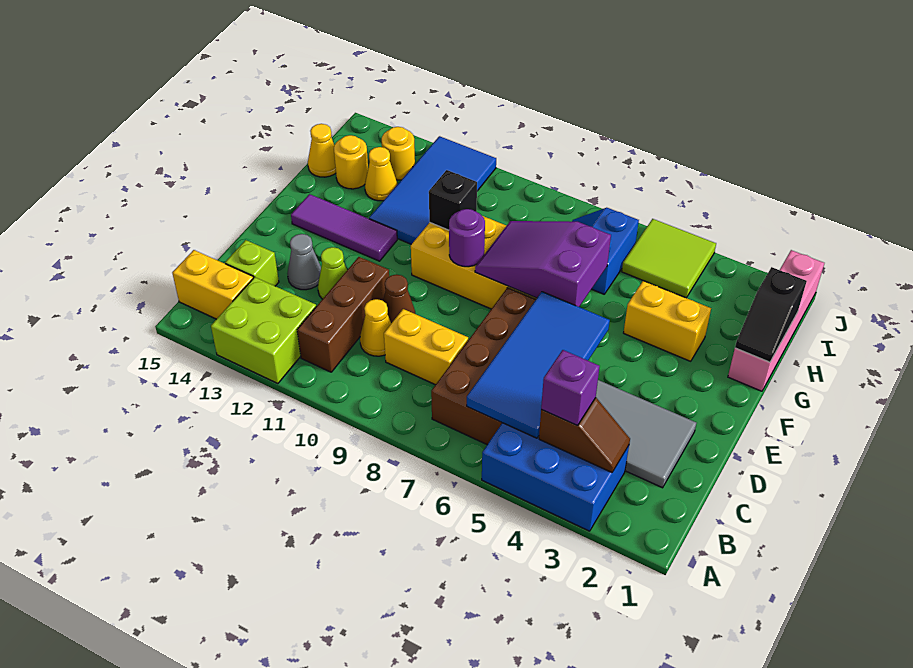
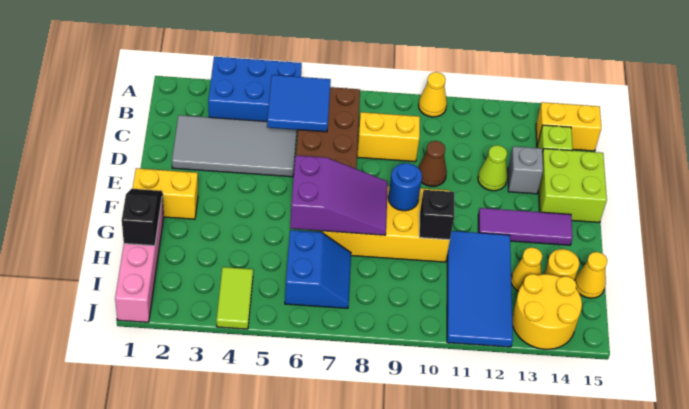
lime brick A12:B13 level 1 -> lime brick D14:E15 level 1
brown slope B3:B4 level 2 top 4 -> none
purple brick B4 level 3 -> none
blue tile B5:E6 level 2 -> blue tile B5:C6 level 2
brown brick B11:D11 level 1 -> none
yellow cone C10 level 1 -> yellow cone A10 level 1
grey cone D13 level 1 -> grey brick D13 level 1
purple round brick F9 level 2 -> blue round brick F9 level 2
yellow brick G3:G4 level 1 -> yellow brick F1:F2 level 1
lime tile I4:J5 level 1 -> lime tile I4:J4 level 1
yellow round brick I13 level 1 -> yellow round brick I13:J14 level 1

